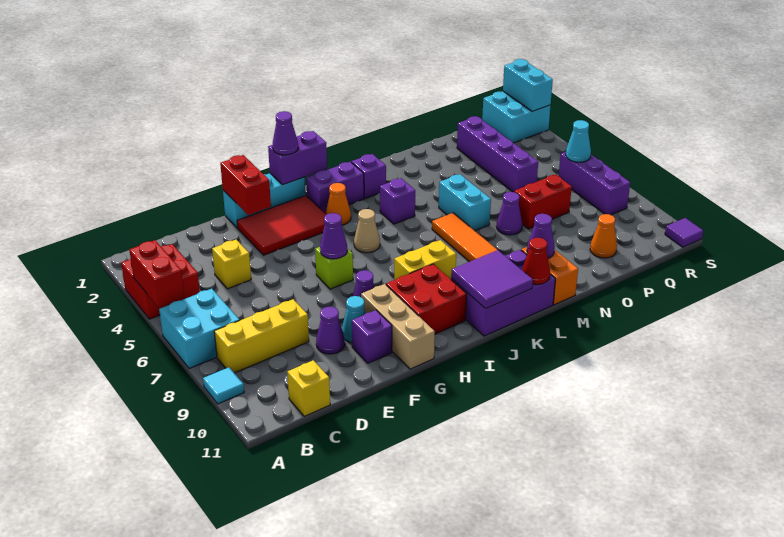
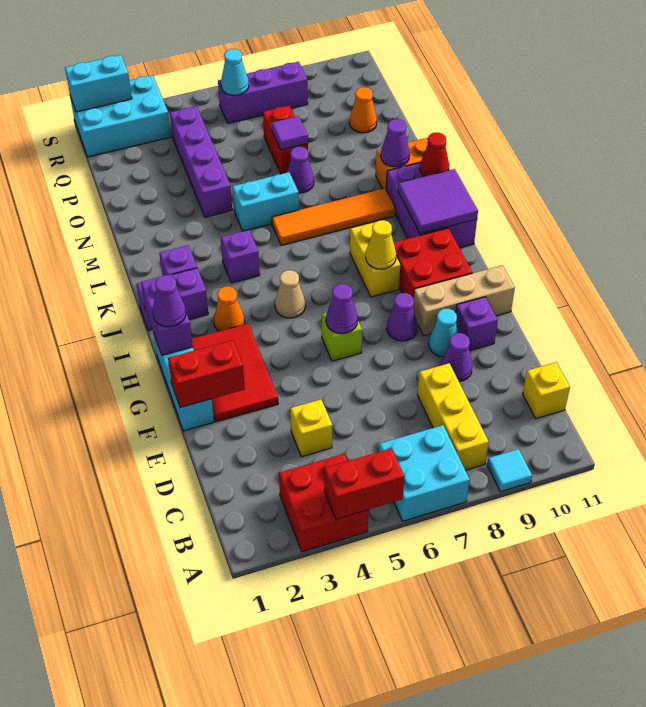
purple brick I2:J2 level 1 -> purple brick J1:J2 level 1
none -> yellow cone I8 level 2
purple brick P2:P5 level 1 -> purple brick N4:Q4 level 1
cyan brick R1:S2 level 1 -> cyan brick R1:S3 level 1
purple tile S11 level 1 -> purple tile O7 level 2

